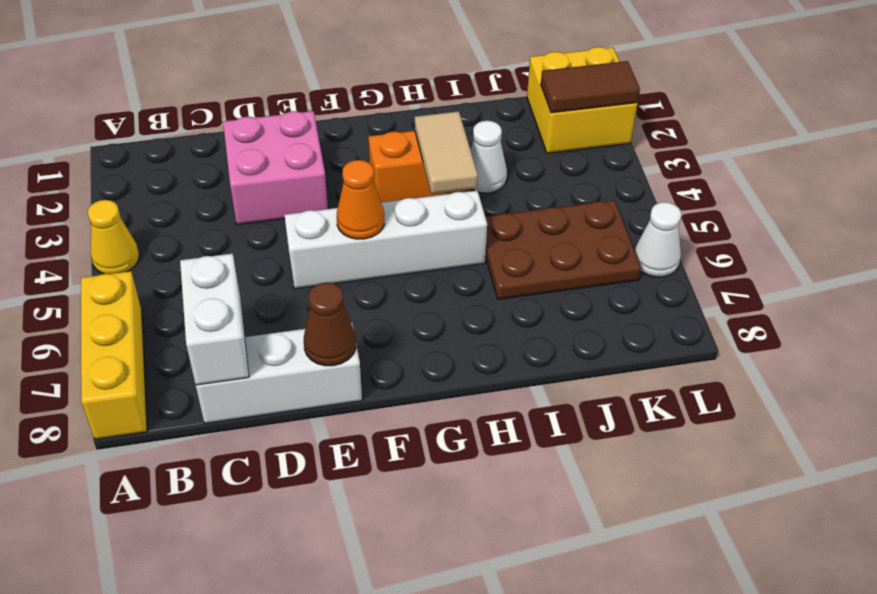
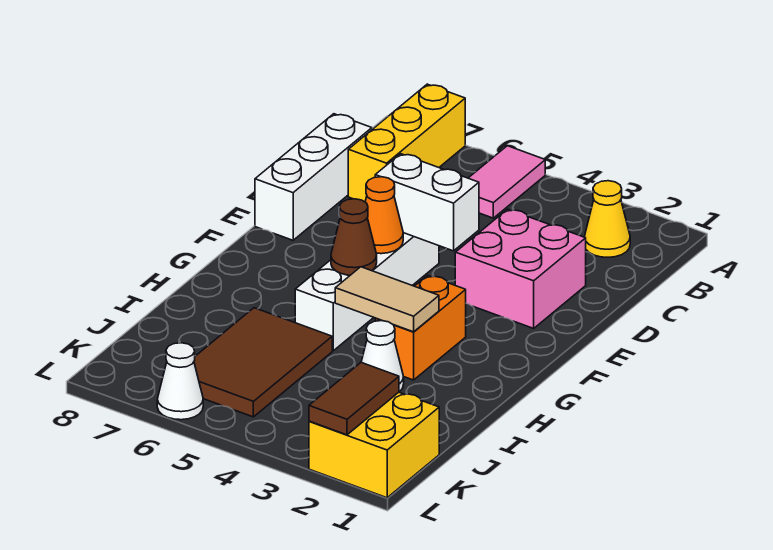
yellow cone A4 level 1 -> yellow cone B2 level 1
none -> pink tile A5:B5 level 1
yellow brick A6:A8 level 1 -> yellow brick A7:C7 level 1
white brick C7:C8 level 2 -> white brick E4:E5 level 2
brown cone E8 level 2 -> brown cone G5 level 2
brown plate I5:K6 level 1 -> brown tile I5:K6 level 1

